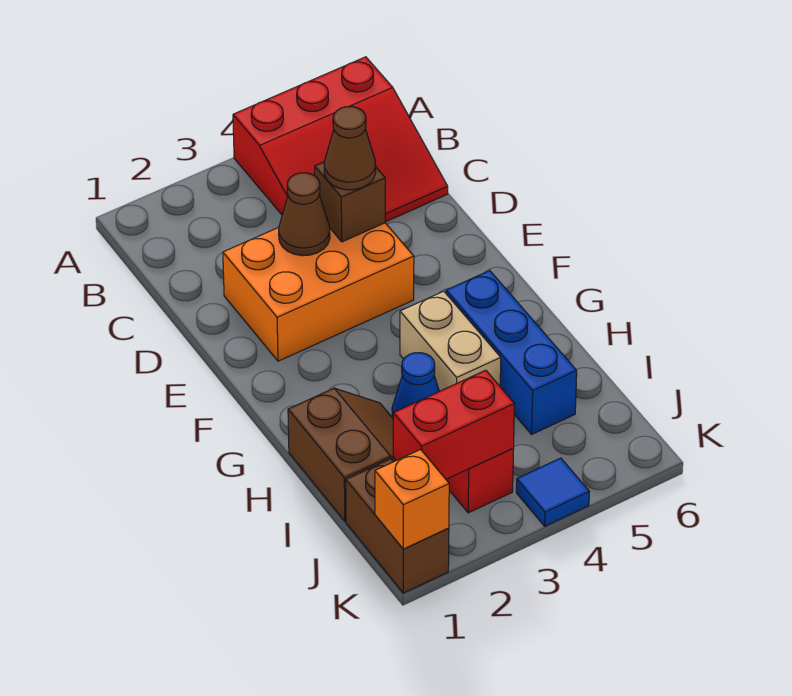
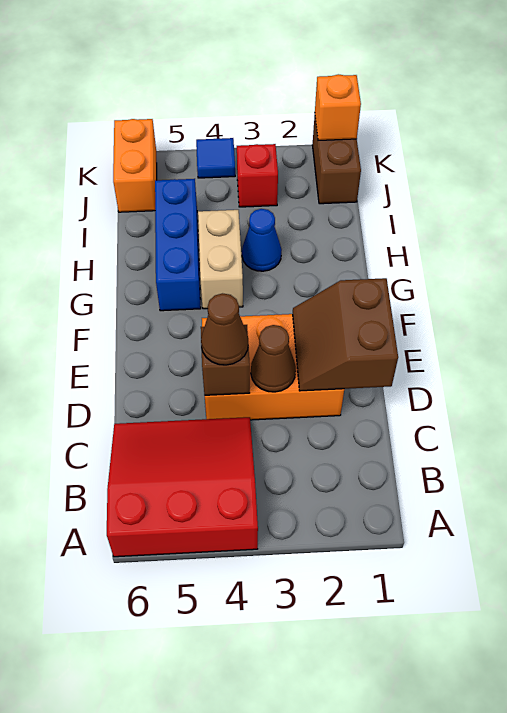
brown slope H1:I2 level 1 top 1 -> brown slope D1:E2 level 2 top 1
red brick J2:J3 level 2 -> none
none -> orange brick J6:K6 level 1

